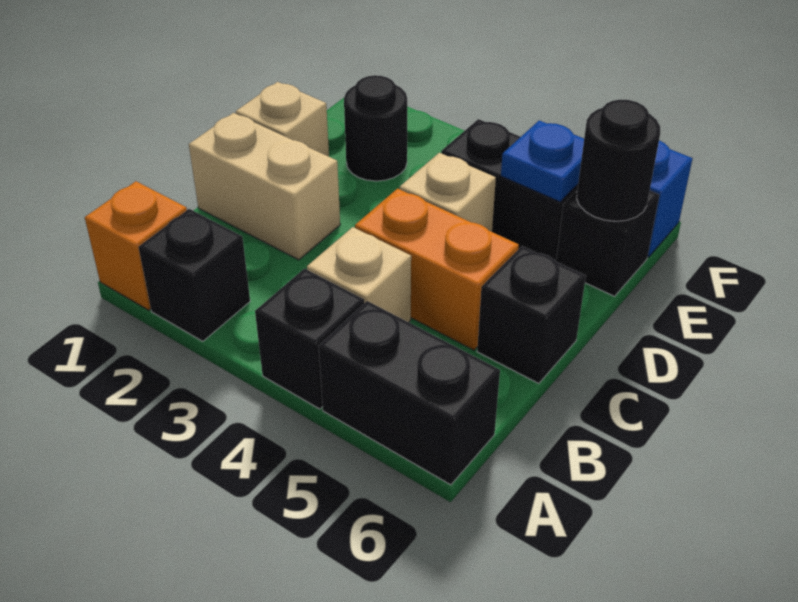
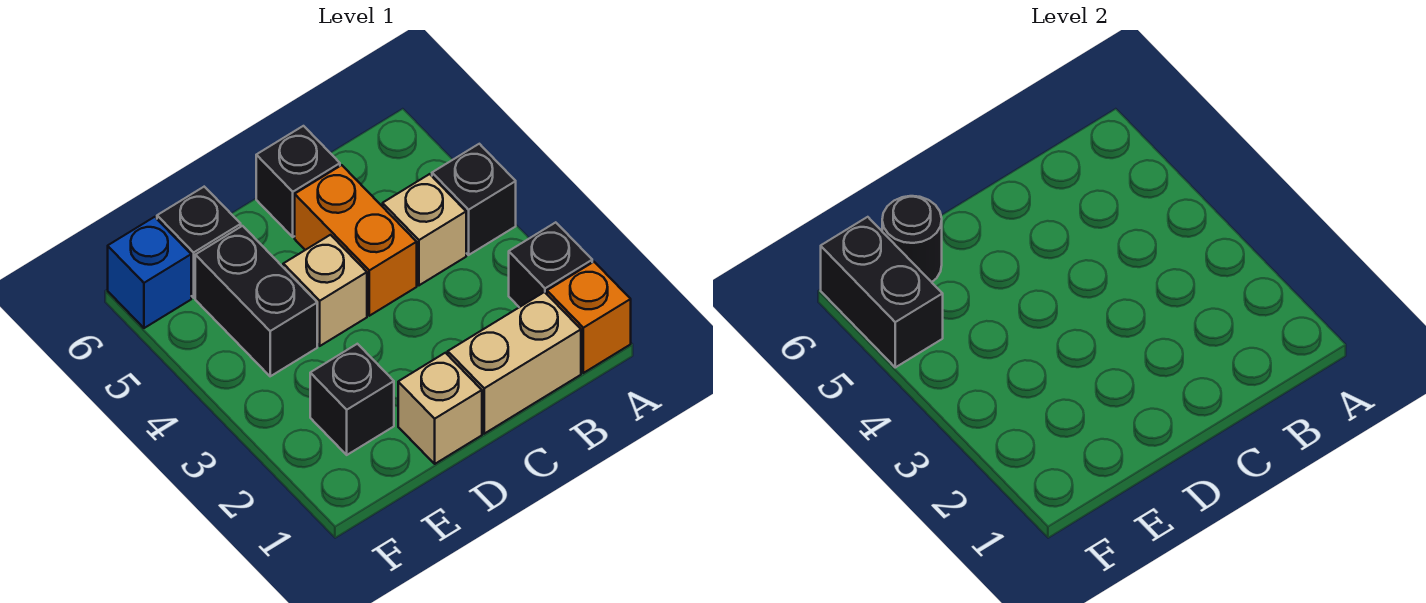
black brick A5:A6 level 1 -> black brick F5:F6 level 2
tan brick C1:C2 level 1 -> tan brick B1:C1 level 1
black round brick E2 level 1 -> black brick E2 level 1
blue plate E5 level 2 -> none

